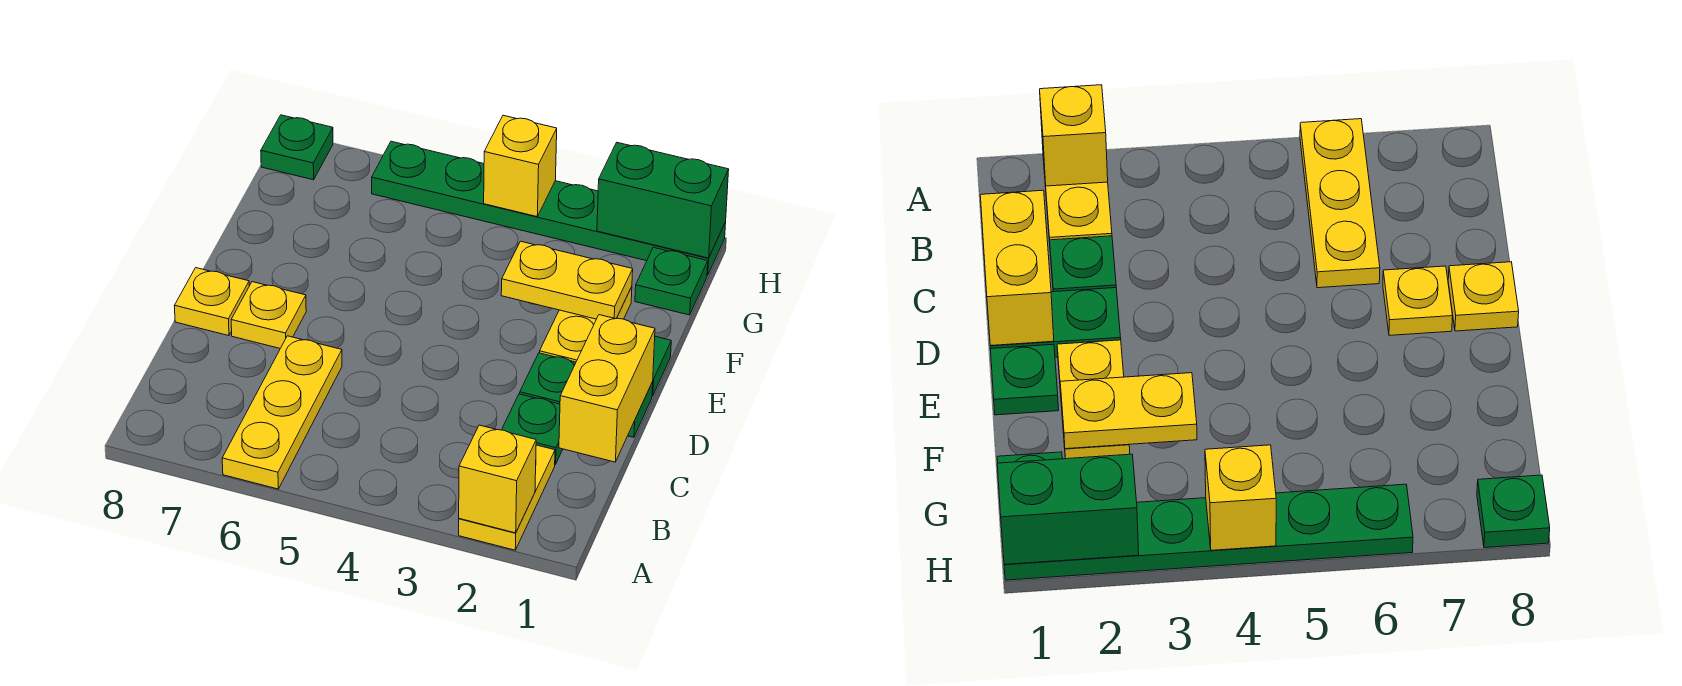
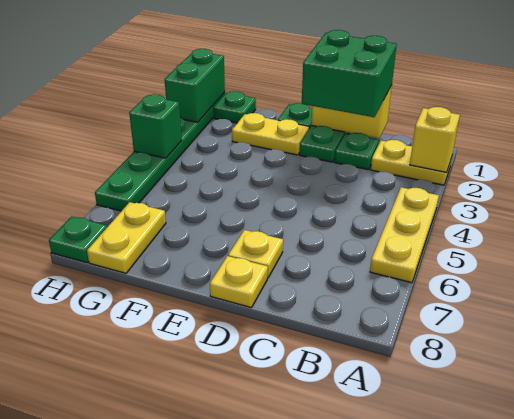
yellow plate A6:C6 level 1 -> yellow plate A4:A6 level 1
none -> green brick C1:D2 level 3
yellow plate F2:F3 level 2 -> yellow plate G7:G8 level 1
yellow brick H4 level 2 -> green brick H4 level 2

